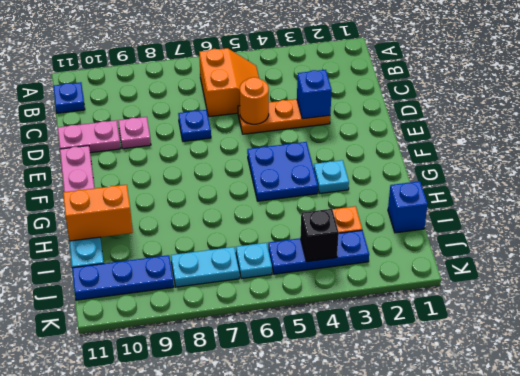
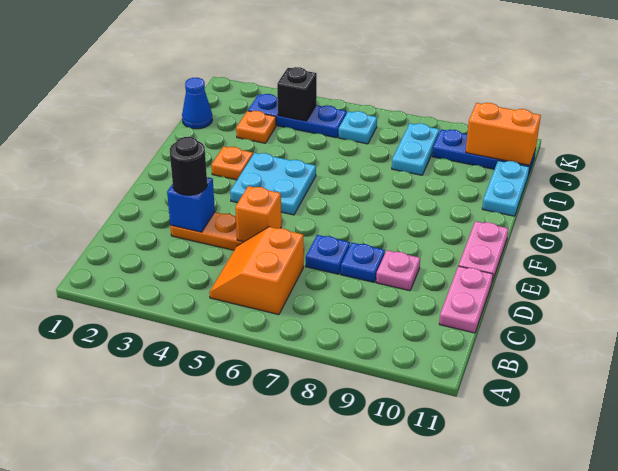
blue plate B11 level 1 -> blue plate D8 level 1
none -> black round brick D3 level 3
orange round brick D5 level 2 -> orange brick D5 level 2
pink plate D10:D11 level 1 -> pink plate C11:D11 level 1
blue plate F4:G5 level 1 -> cyan plate F4:G5 level 1
cyan plate G3 level 1 -> orange plate G3 level 1
orange brick H10:H11 level 2 -> orange brick J10:J11 level 2
blue brick I1 level 1 -> blue cone I1 level 1
cyan plate J7:J8 level 1 -> cyan plate I8:J8 level 1

